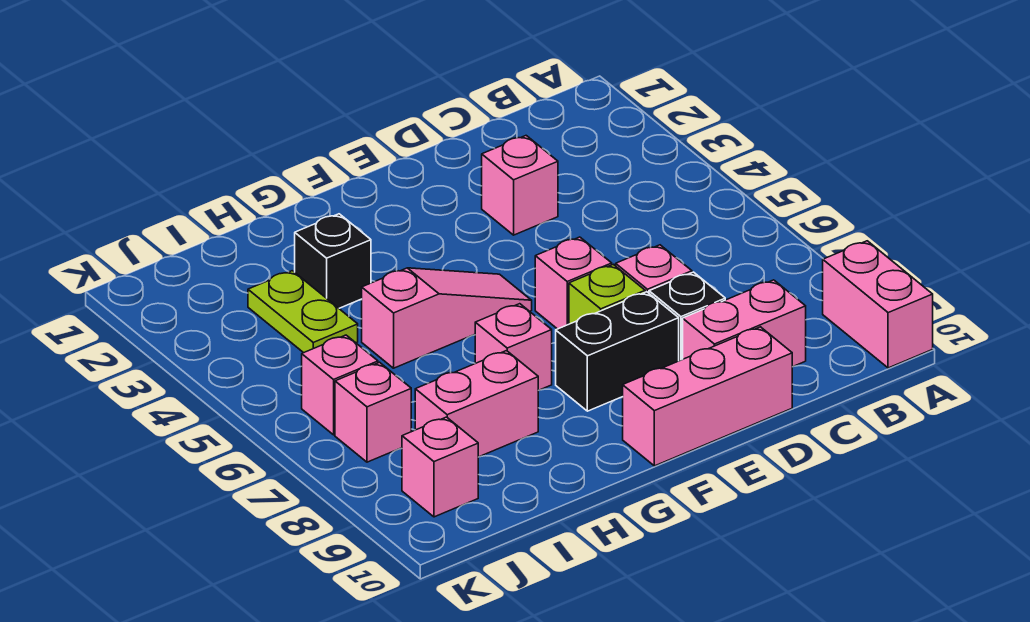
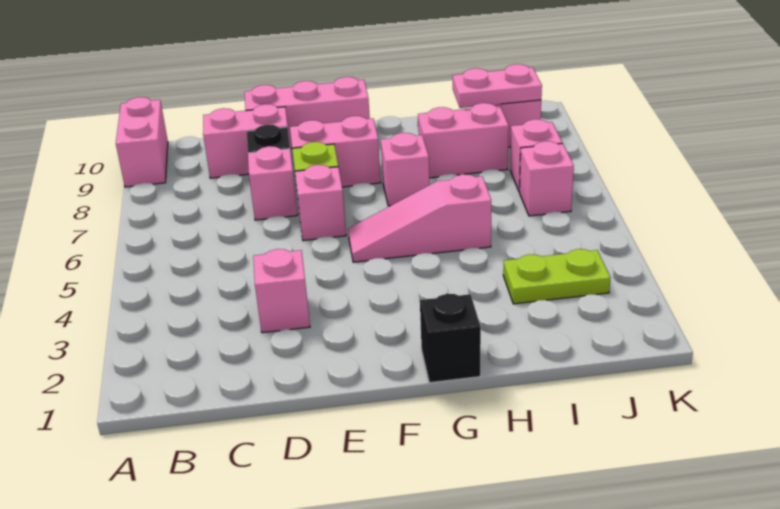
black brick E8:F8 level 1 -> pink brick E8:F8 level 1
black brick H3 level 1 -> black brick G1 level 1
lime plate I3:I4 level 1 -> lime plate I3:J3 level 1
none -> pink plate I9:J9 level 2

